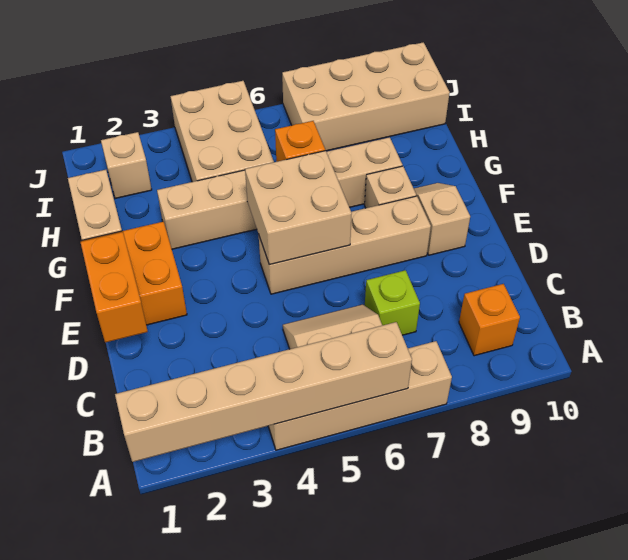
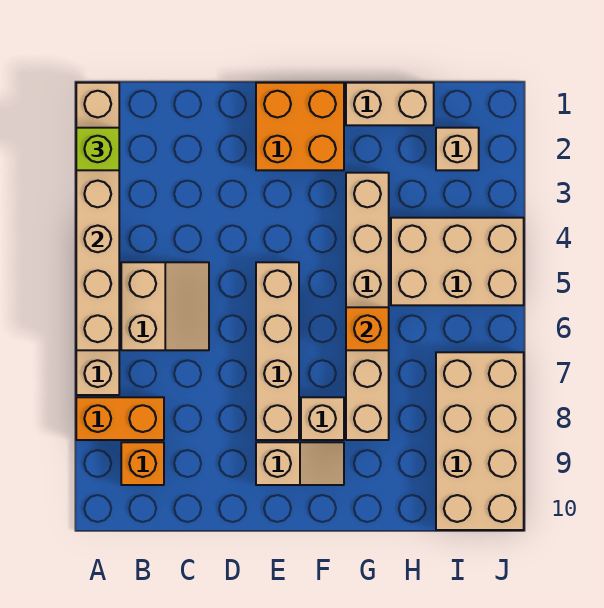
lime brick C7 level 1 -> lime brick A2 level 3
orange brick D1:E1 level 2 -> orange brick A8:B8 level 1
tan brick E5:F6 level 2 -> none

